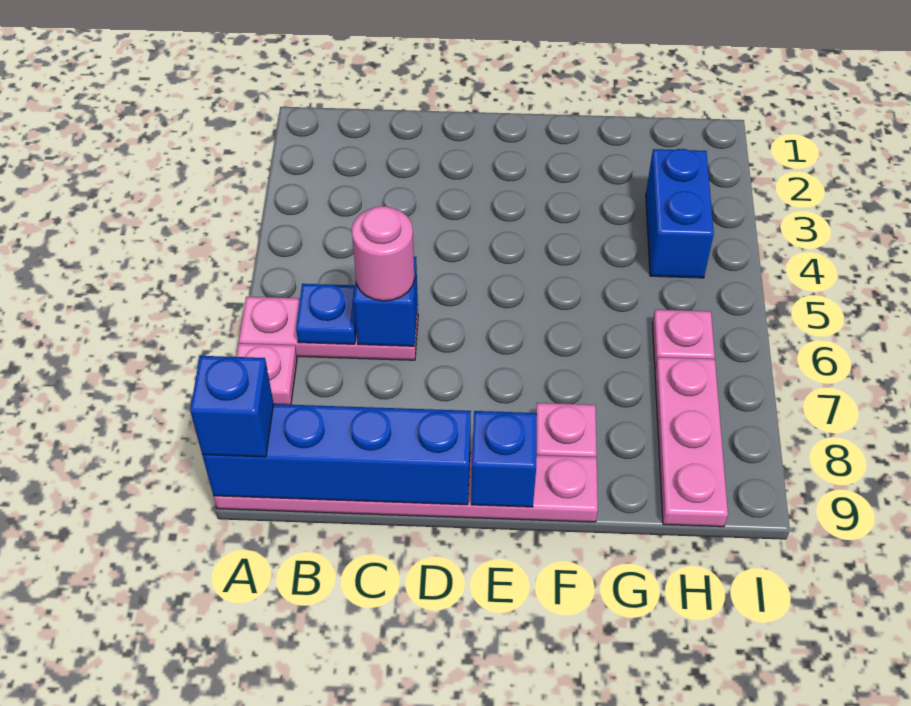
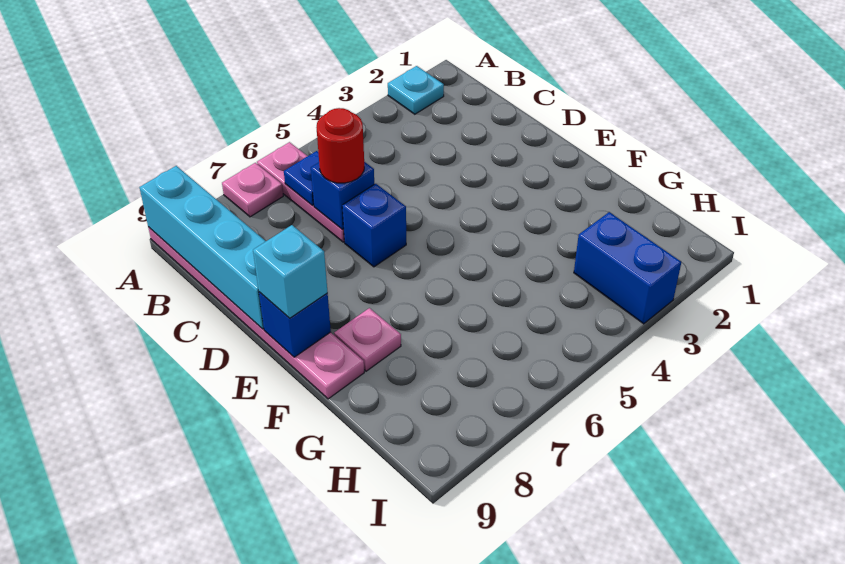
none -> cyan plate A2 level 1
blue brick A9:D9 level 2 -> cyan brick A9:D9 level 2
blue brick A9 level 3 -> blue brick D6 level 1
pink round brick C6 level 3 -> red round brick C6 level 3
none -> cyan brick E9 level 3
blue brick H3:H4 level 1 -> blue brick H3:I3 level 1
pink plate H6 level 1 -> none
pink plate H7:H9 level 1 -> none

